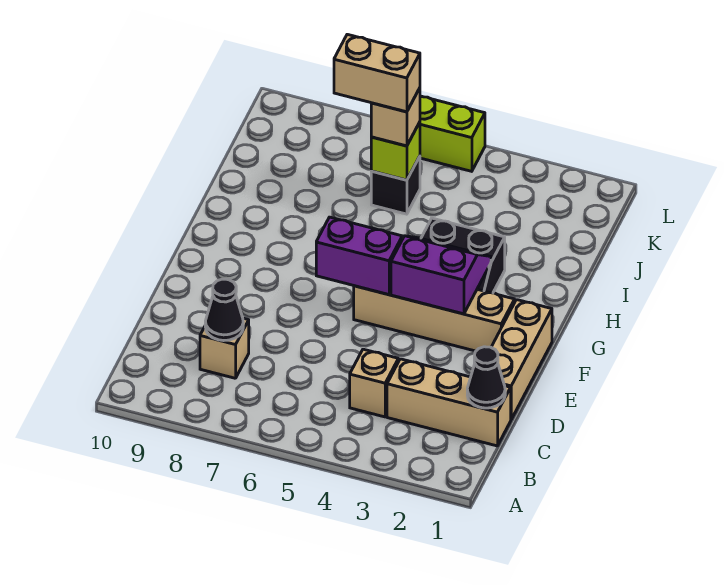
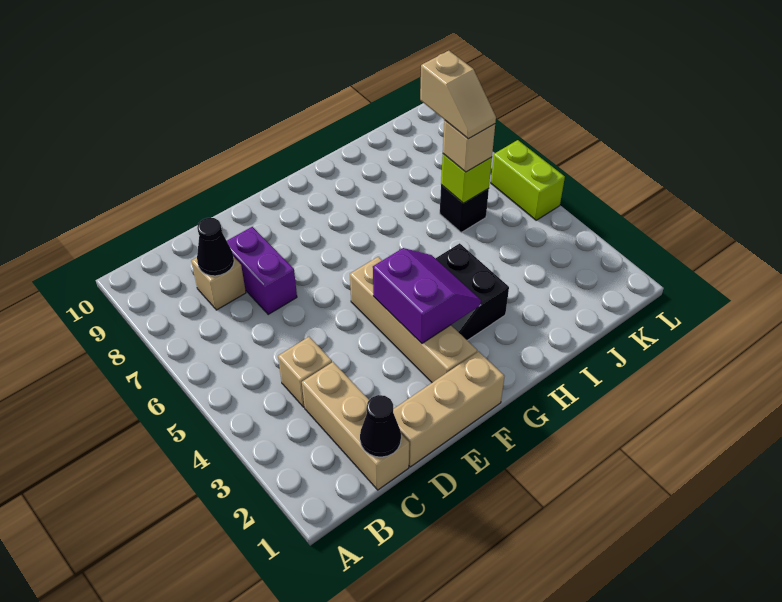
purple brick F5:F6 level 2 -> purple brick D7:D8 level 1
tan brick J6:J7 level 4 -> tan slope J6:J7 level 4 top 7

